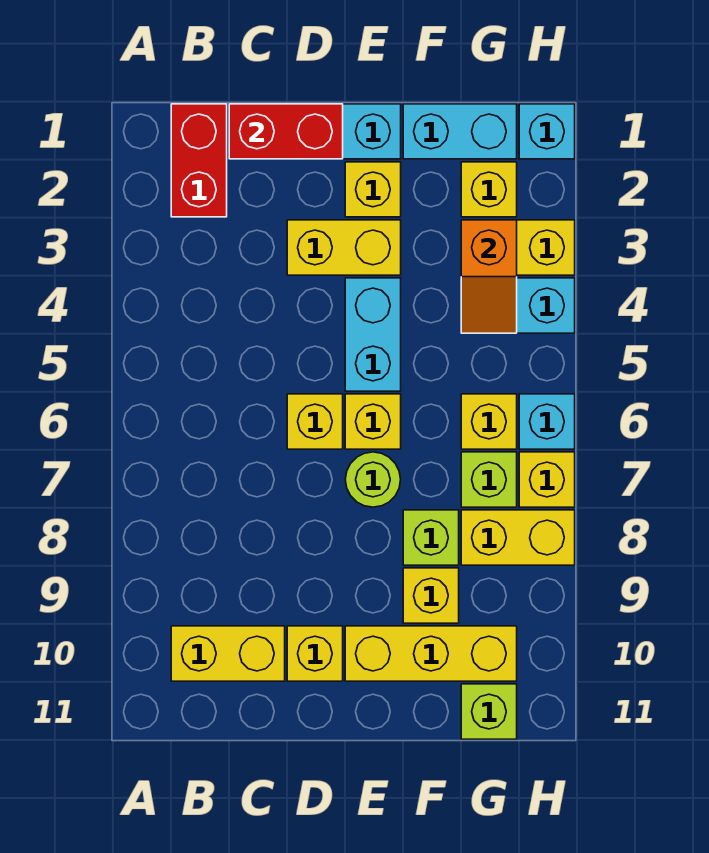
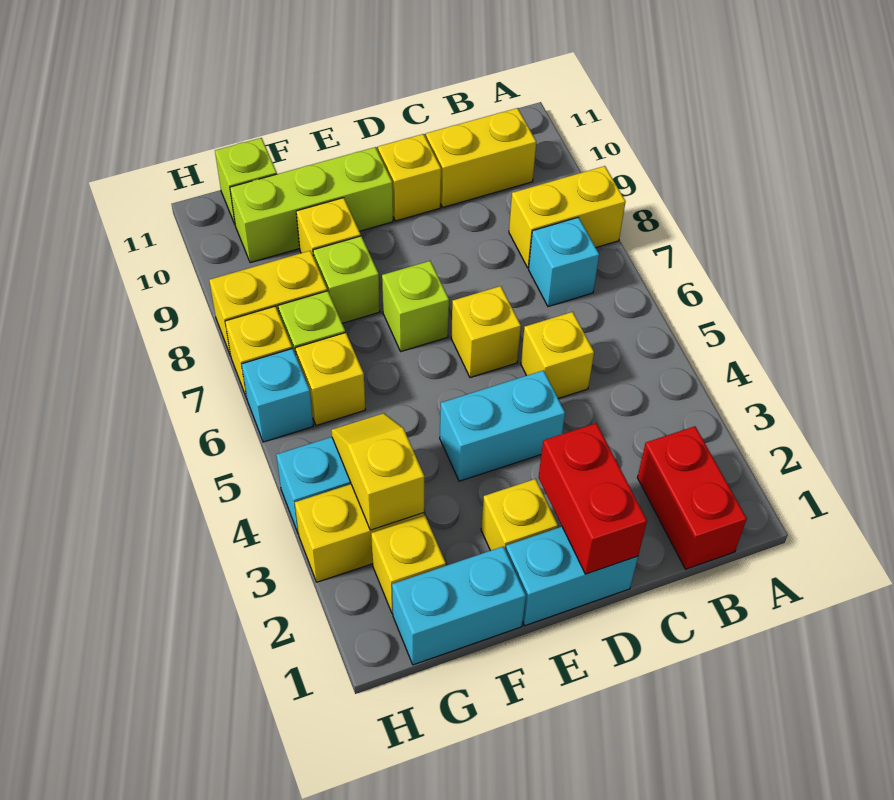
red brick C1:D1 level 2 -> red brick D1:D2 level 2
yellow brick D3:E3 level 1 -> yellow brick A8:B8 level 1
cyan brick E4:E5 level 1 -> cyan brick D4:E4 level 1
yellow brick E6 level 1 -> yellow brick C5 level 1
lime round brick E7 level 1 -> lime brick E7 level 1
yellow brick E10:G10 level 1 -> lime brick E10:G10 level 1
orange slope G3:G4 level 2 top 3 -> yellow slope G3:G4 level 2 top 3
cyan brick H1 level 1 -> cyan brick B7 level 1

